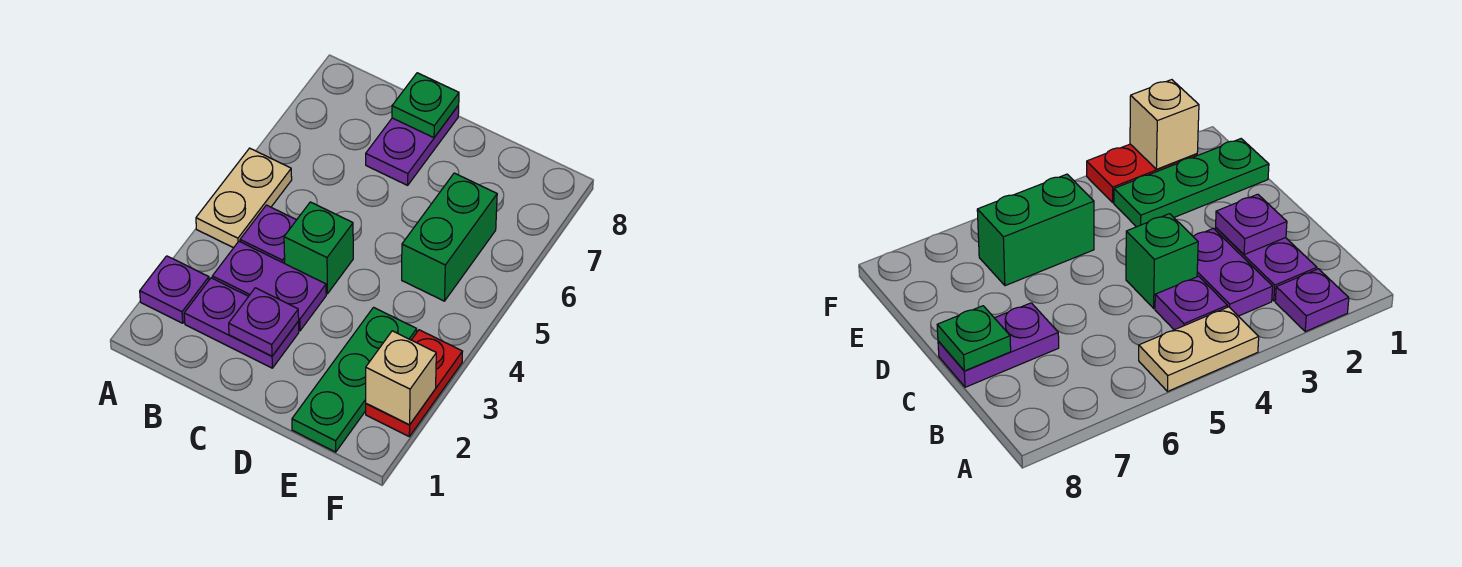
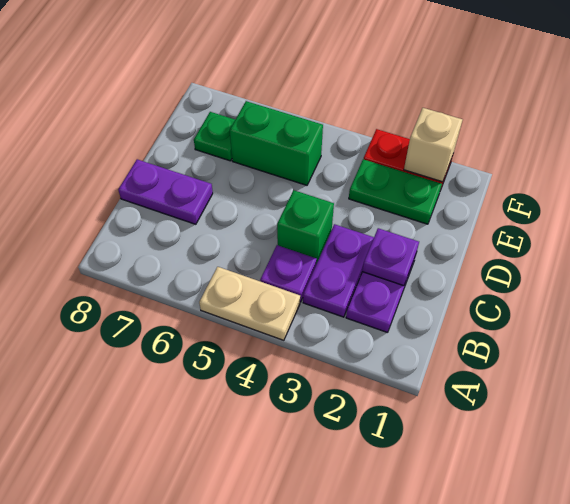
purple plate A2 level 1 -> none
green plate C8 level 2 -> green plate E7 level 1
green plate E1:E3 level 1 -> green plate E2:E3 level 1

